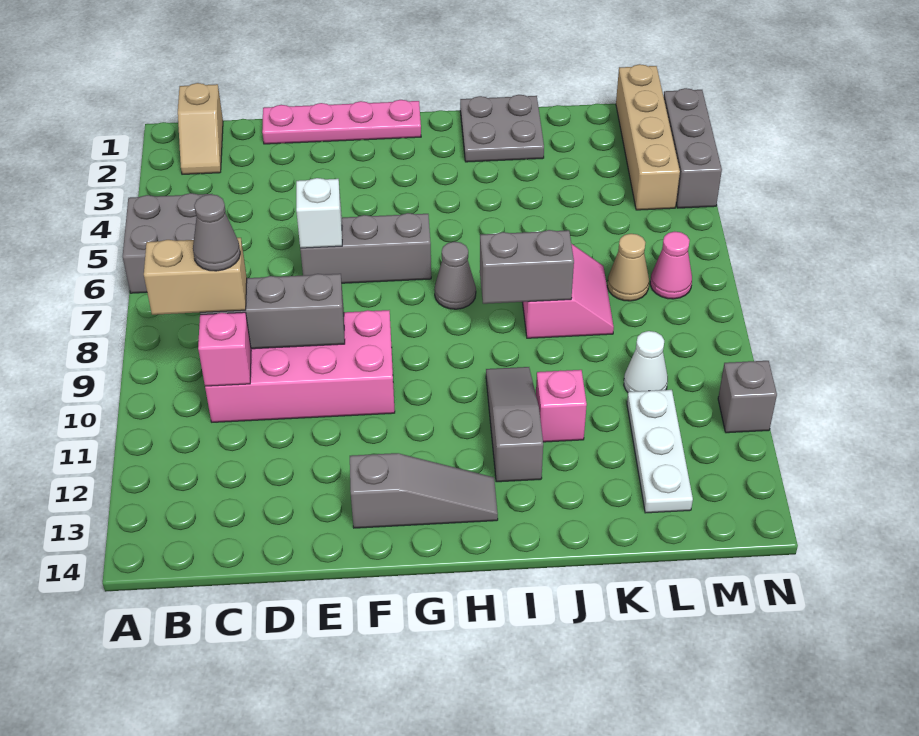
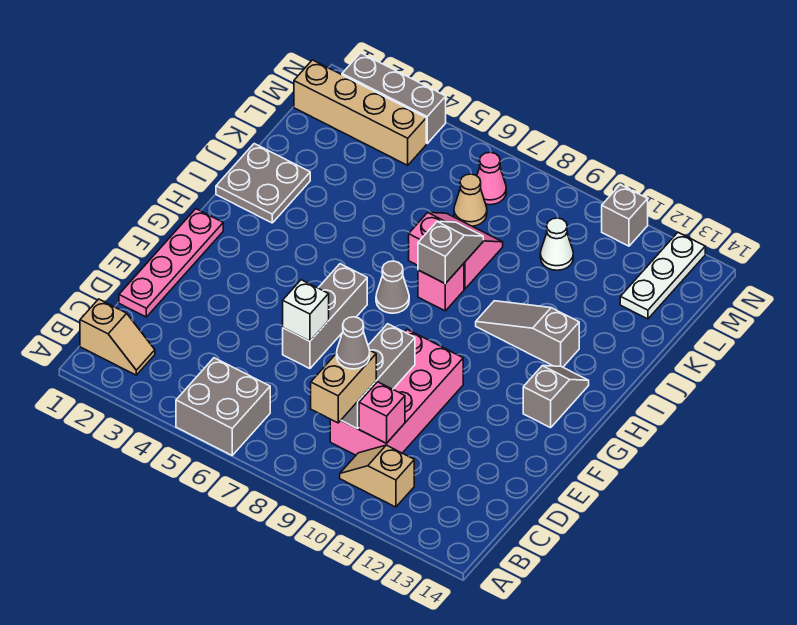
none -> tan slope B10:B11 level 1 top 11
grey slope F13:H13 level 1 top F -> grey slope G13:H13 level 1 top G
grey brick I8:J8 level 2 -> grey slope I8:J8 level 2 top I
pink brick J11 level 1 -> pink brick I8 level 1
white plate L11:L13 level 1 -> white plate L13:N13 level 1

